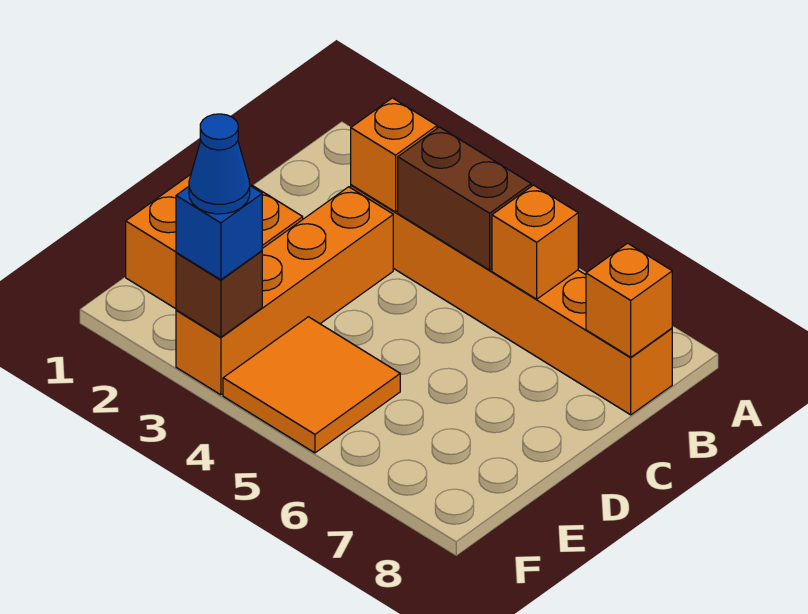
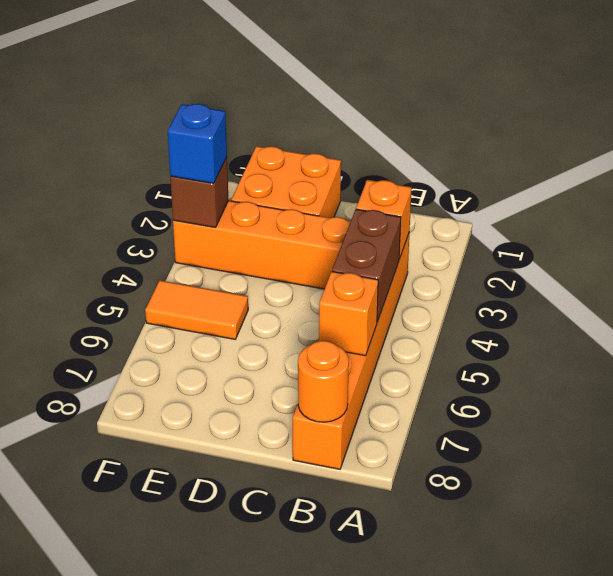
orange brick B8 level 2 -> orange round brick B8 level 2
orange tile E4:F5 level 1 -> orange tile E5:F5 level 1
blue cone F3 level 4 -> none

